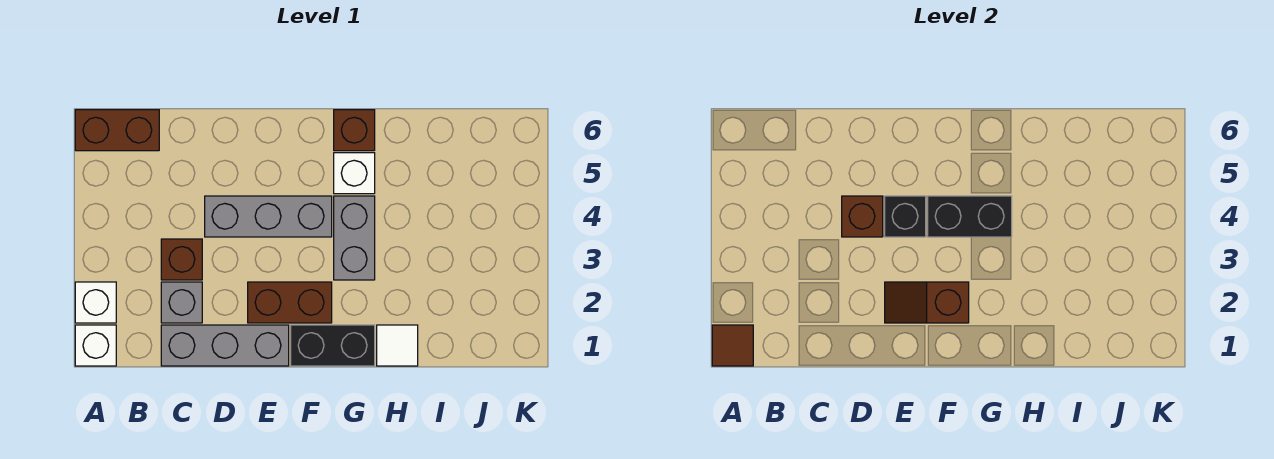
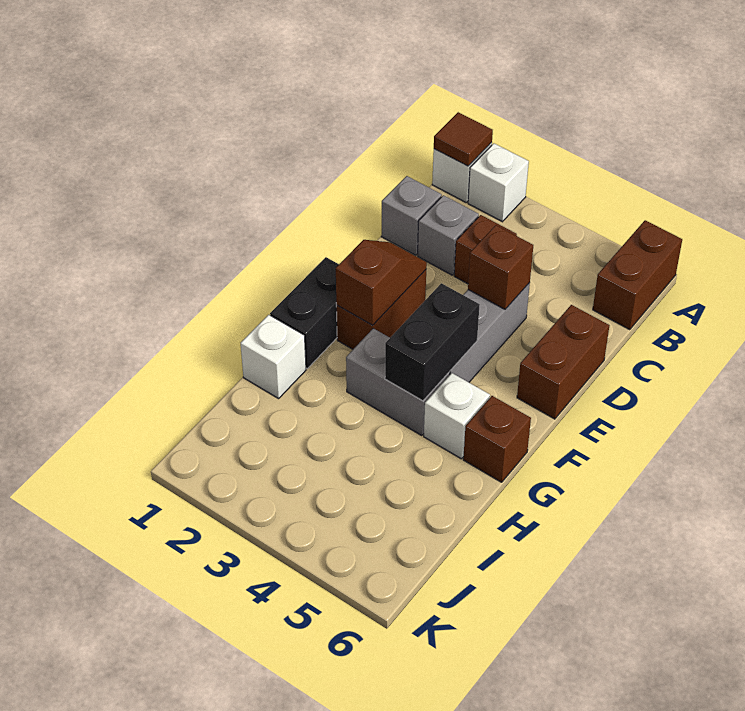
grey brick C1:E1 level 1 -> grey brick C1 level 1
none -> brown brick D6:E6 level 1
black brick E4 level 2 -> none
white tile H1 level 1 -> white brick H1 level 1

